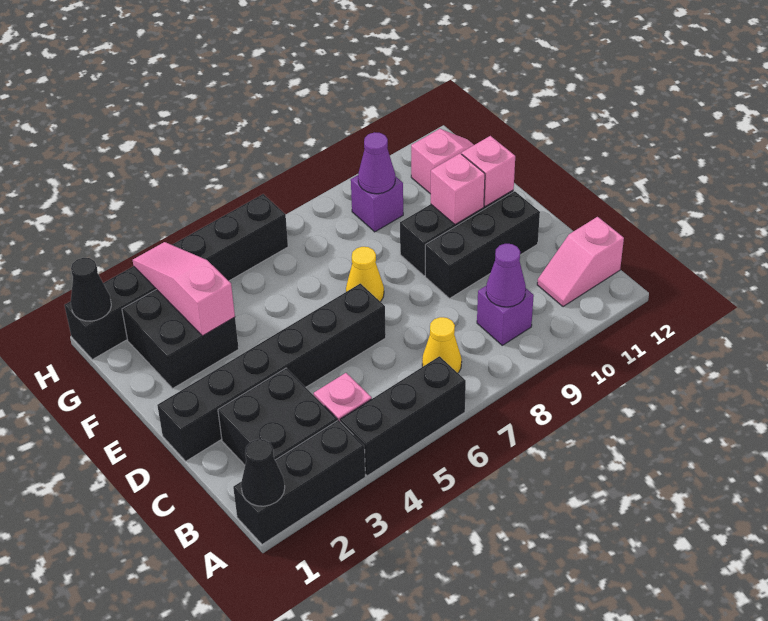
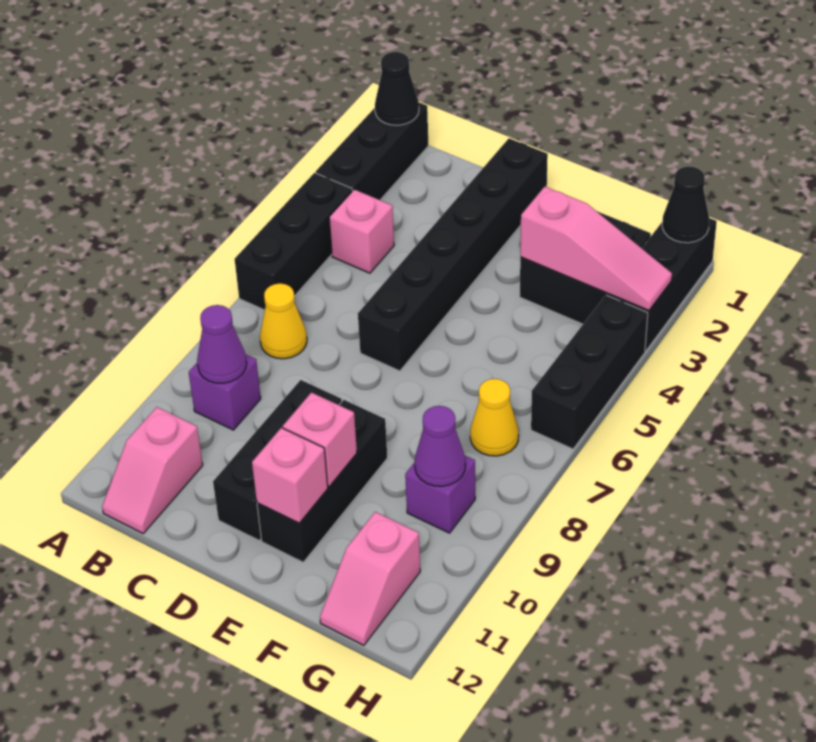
black brick B2:C3 level 1 -> none
pink slope B11:B12 level 1 top 12 -> pink slope B11:B12 level 1 top 11
yellow cone E7 level 1 -> yellow cone G7 level 1

